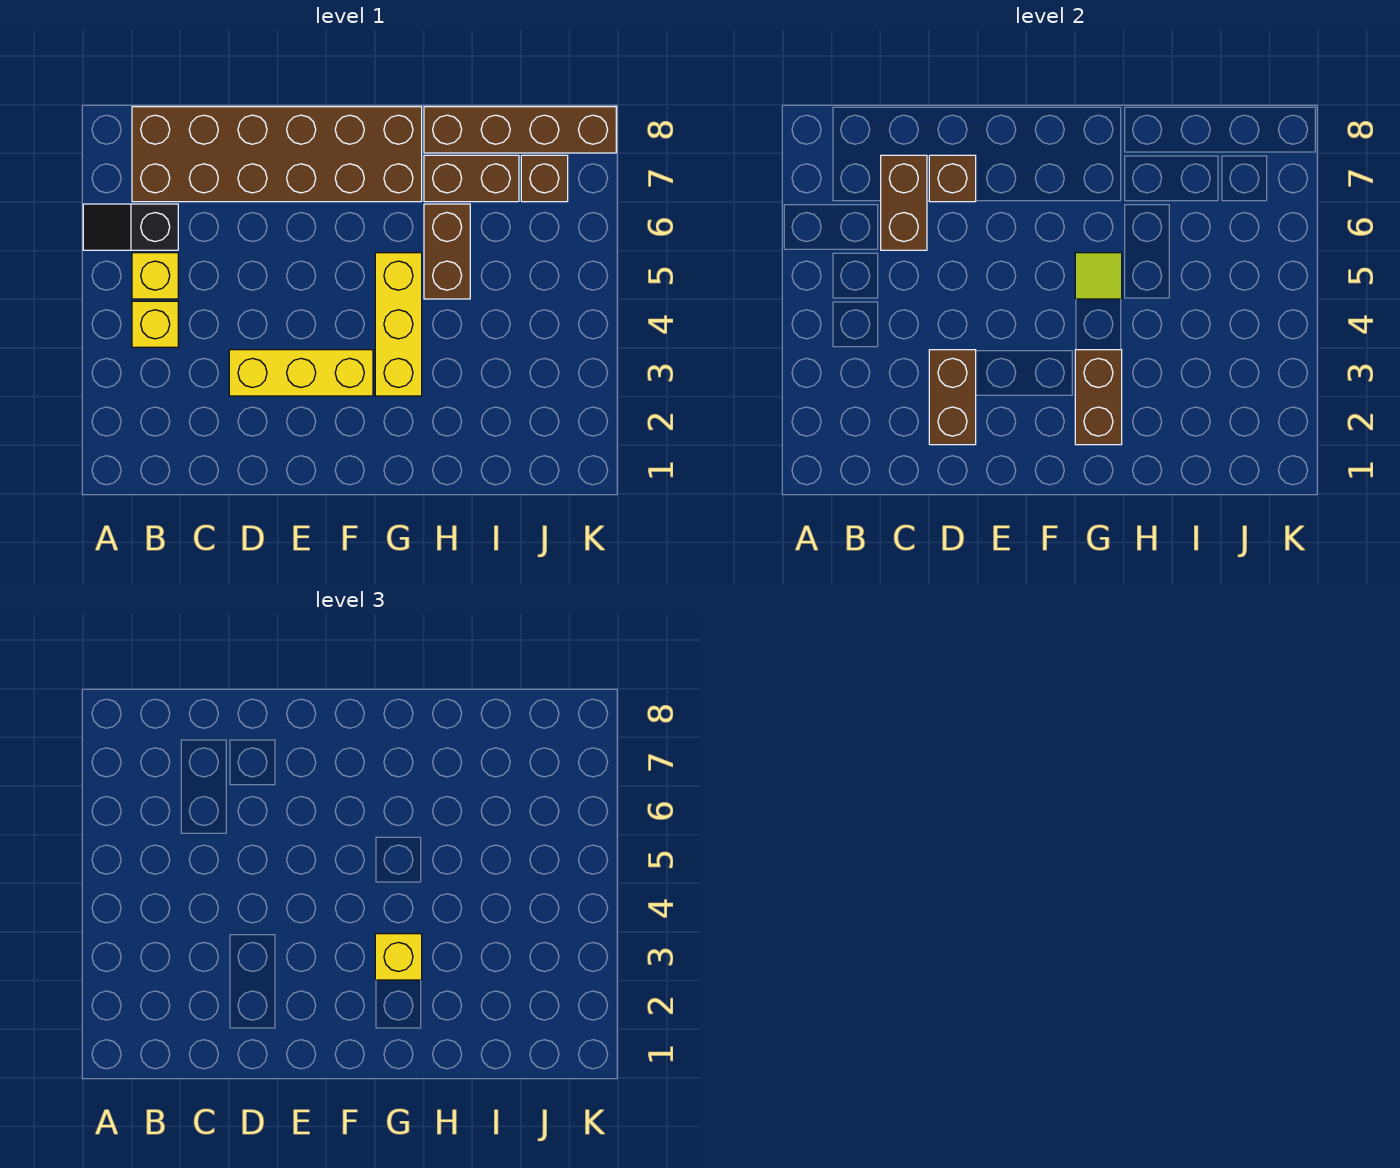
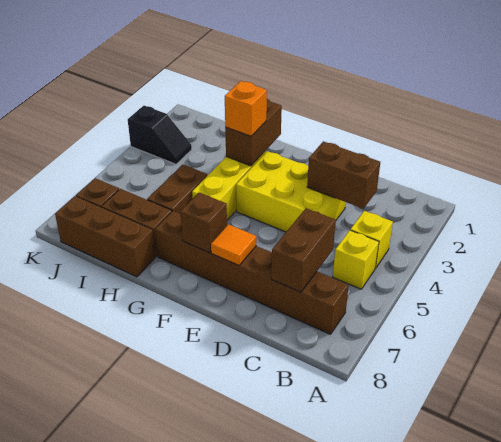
black slope A6:B6 level 1 top B -> black slope J3:K3 level 1 top K
brown brick B7:G8 level 1 -> brown brick B7:G7 level 1
brown brick D2:D3 level 2 -> brown brick C3:D3 level 2
yellow brick D3:F3 level 1 -> yellow brick D3:F4 level 1
brown brick D7 level 2 -> brown brick F7 level 2
none -> orange tile E7 level 2
yellow brick G3 level 3 -> orange brick G3 level 3
lime tile G5 level 2 -> none
brown brick H8:K8 level 1 -> brown brick H8:J8 level 1

